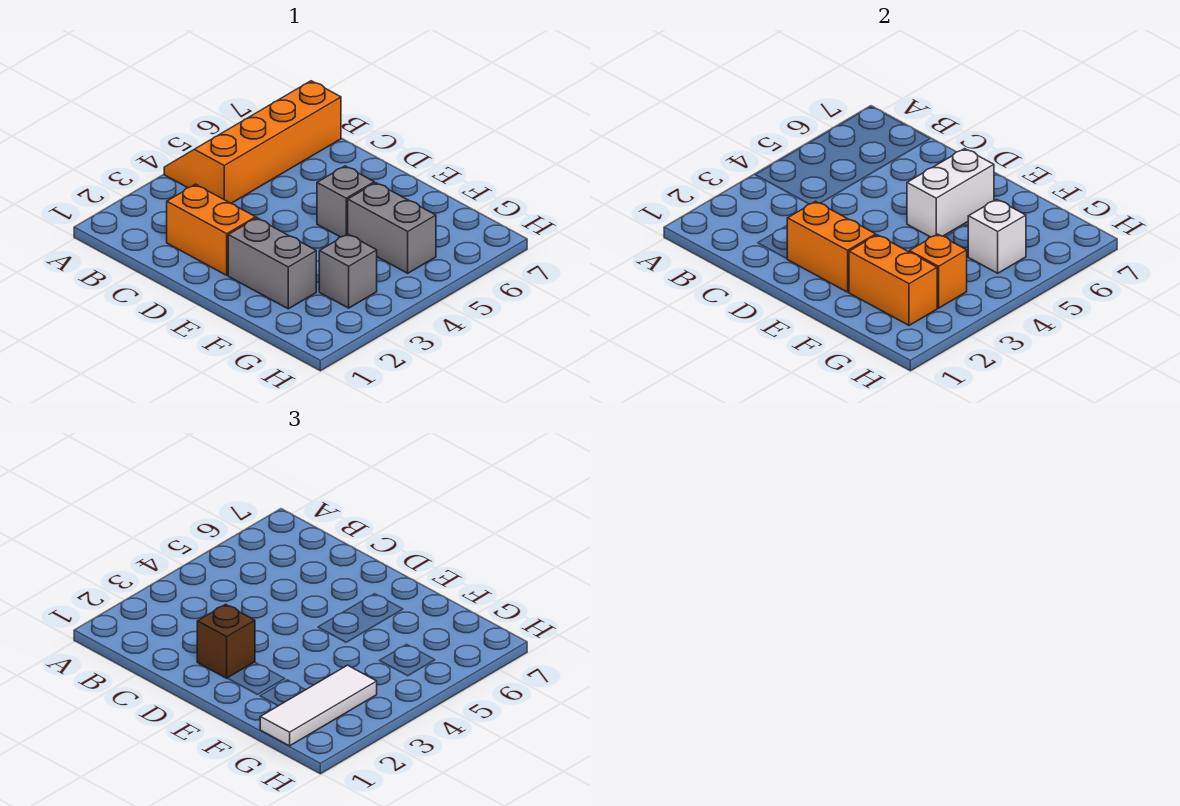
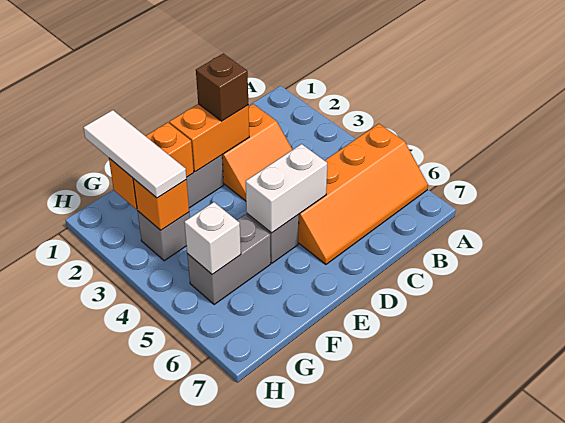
orange slope A4:B7 level 1 top B -> orange slope A5:D6 level 1 top 5
white brick E5:E6 level 2 -> white brick D5:E5 level 2

